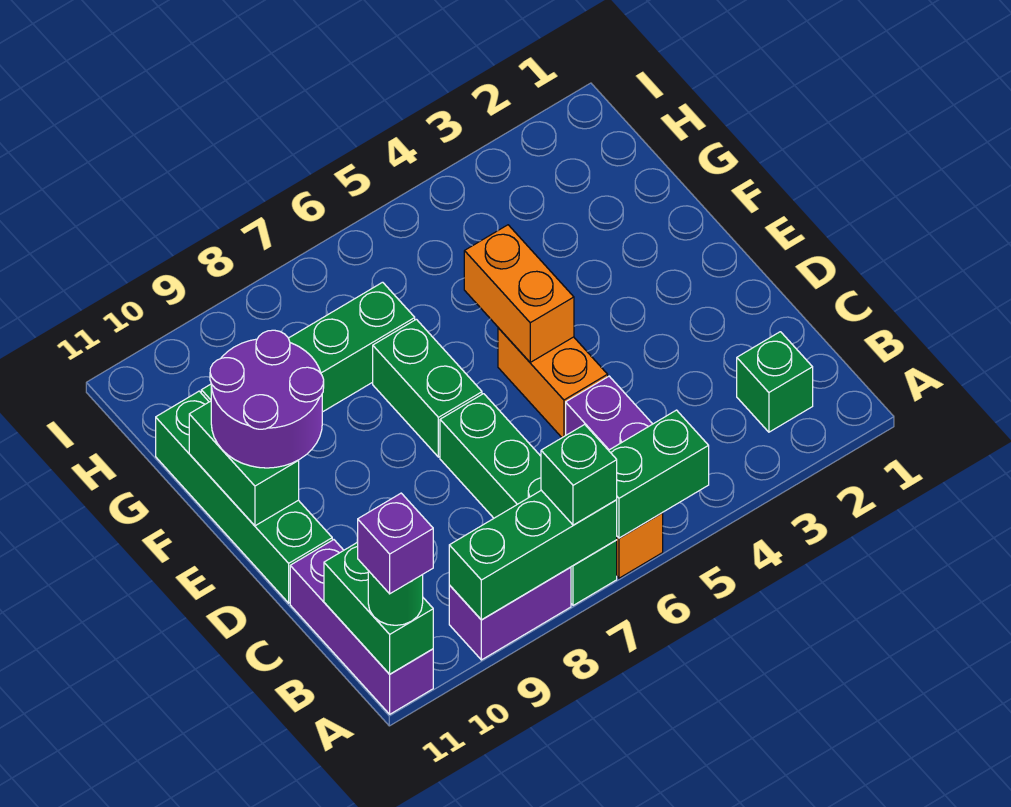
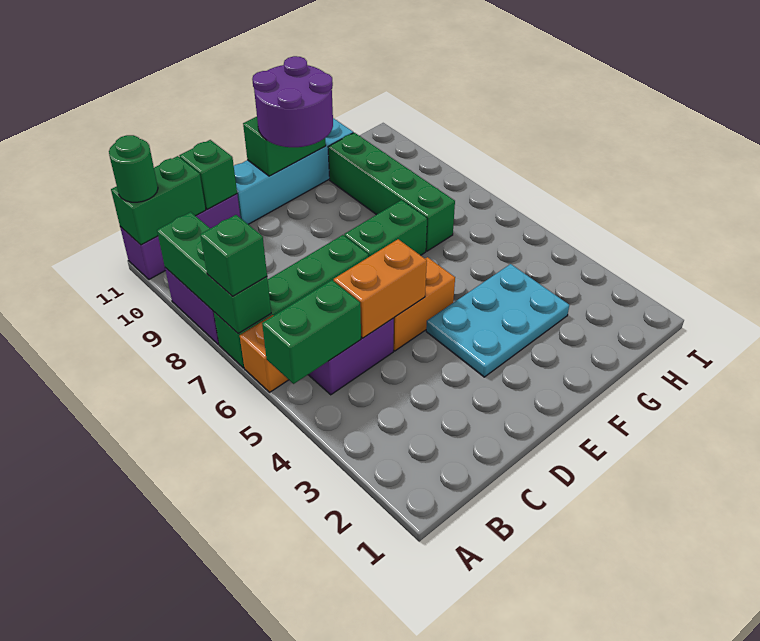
green brick A5:A6 level 2 -> green brick A5:B5 level 2
purple brick A11 level 4 -> none
green brick B2 level 1 -> green brick C11 level 2
green brick D11:G11 level 1 -> cyan brick D11:G11 level 1
none -> cyan plate E3:G4 level 1
orange brick E5:F5 level 2 -> orange brick C5:D5 level 2

